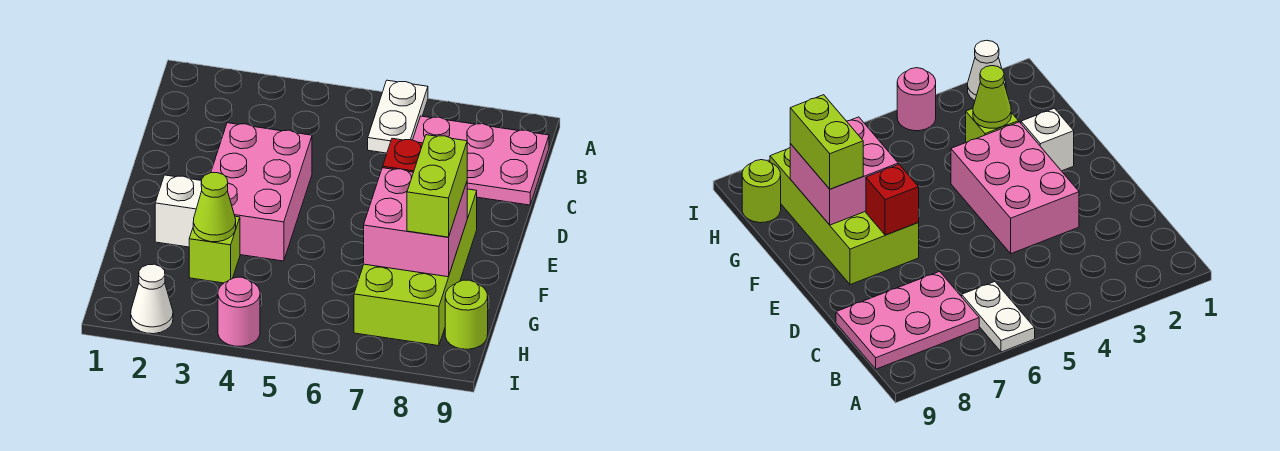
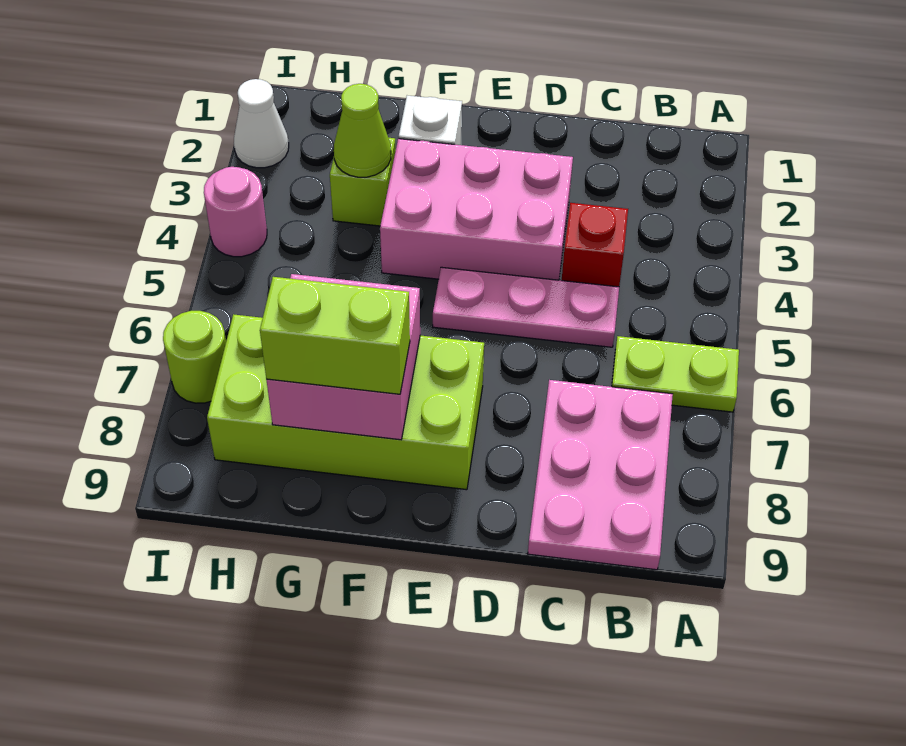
white plate A6:B6 level 1 -> lime plate A6:B6 level 1
none -> pink plate C5:E5 level 1
red brick E7 level 2 -> red brick C4 level 1
lime round brick H9 level 1 -> lime round brick I7 level 1

